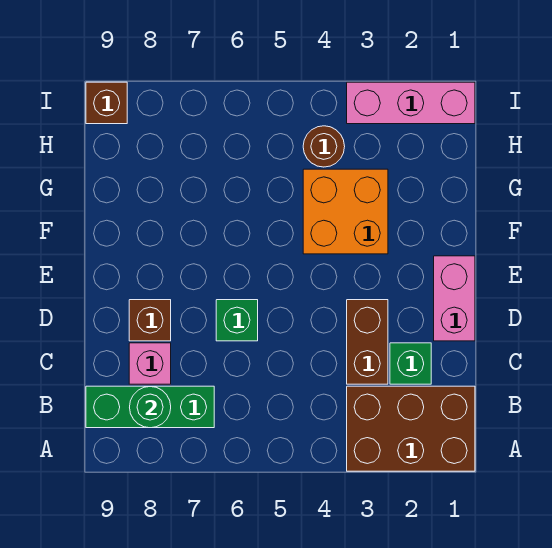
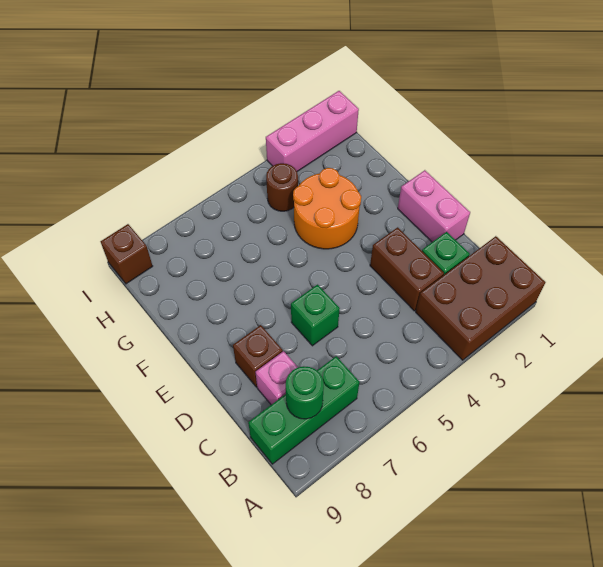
orange brick F3:G4 level 1 -> orange round brick F3:G4 level 1

